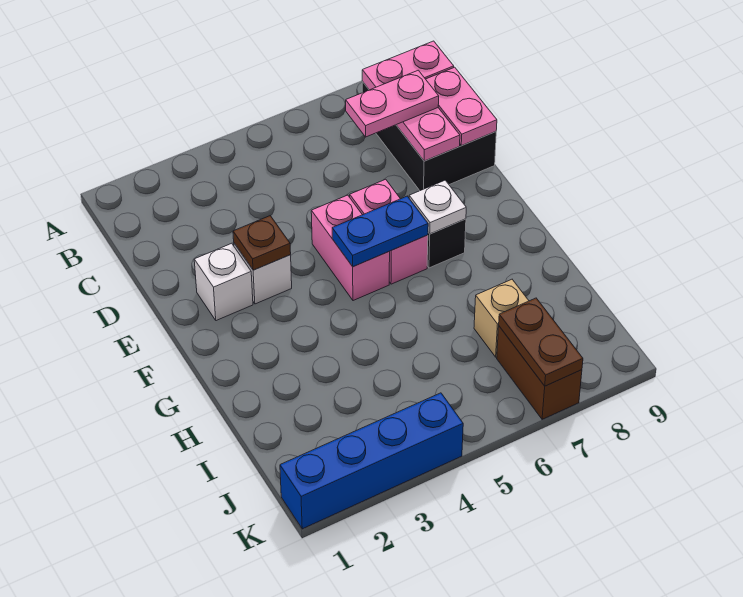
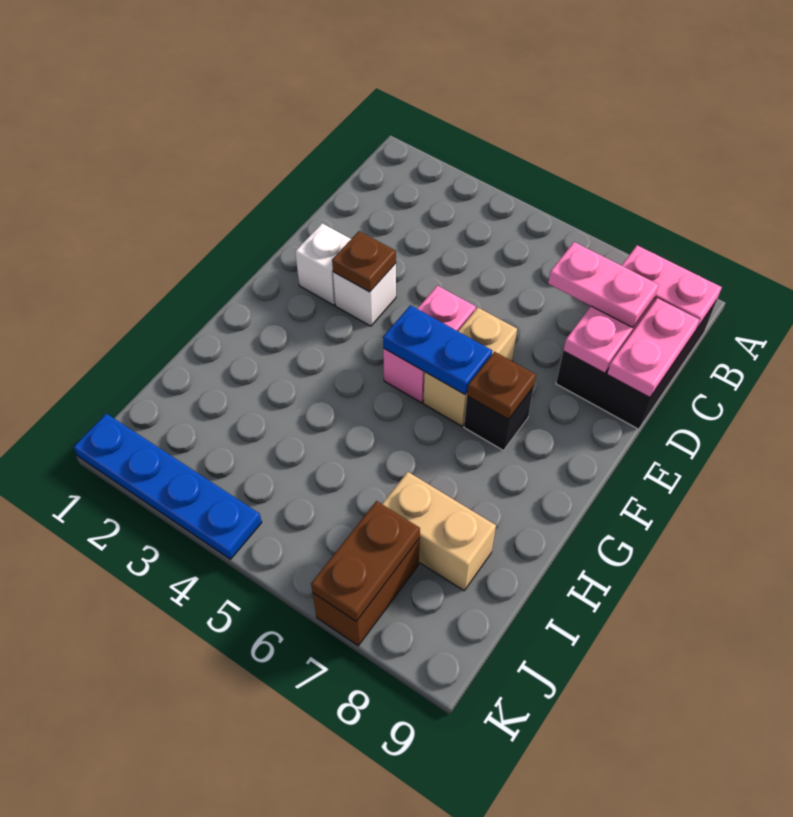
pink brick E6:F6 level 1 -> tan brick E6:F6 level 1
white plate F7 level 2 -> brown plate F7 level 2
tan brick I7 level 1 -> tan brick I7:I8 level 1
blue brick K1:K4 level 1 -> blue plate K1:K4 level 1

